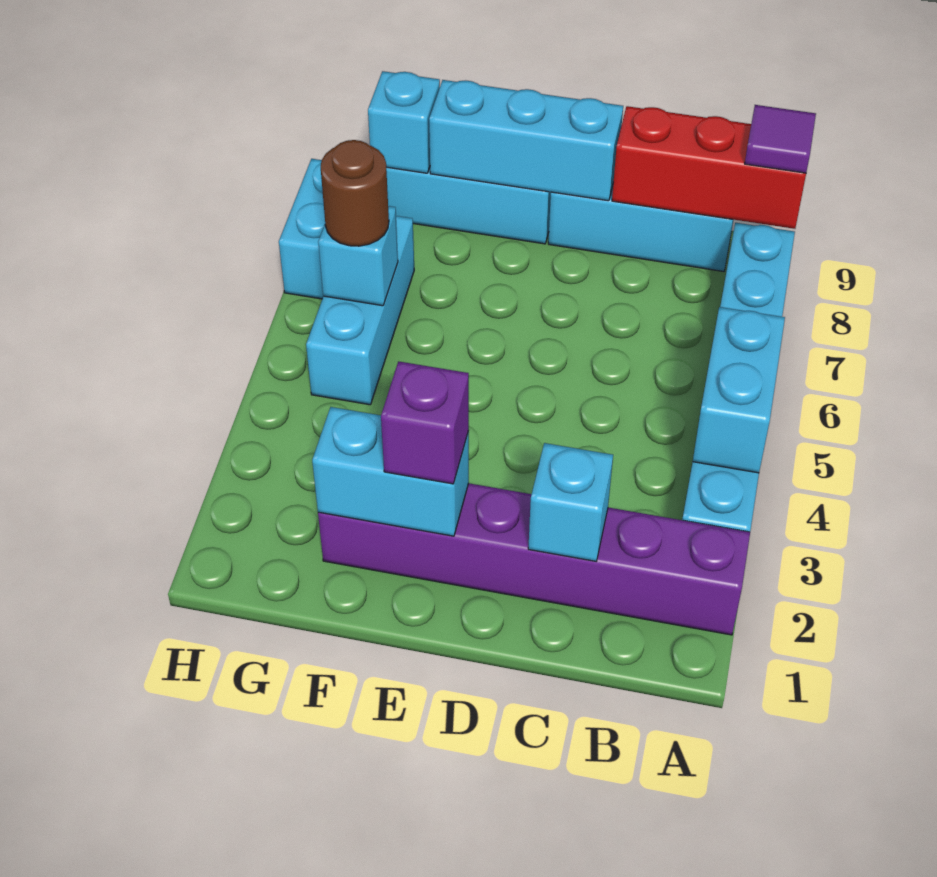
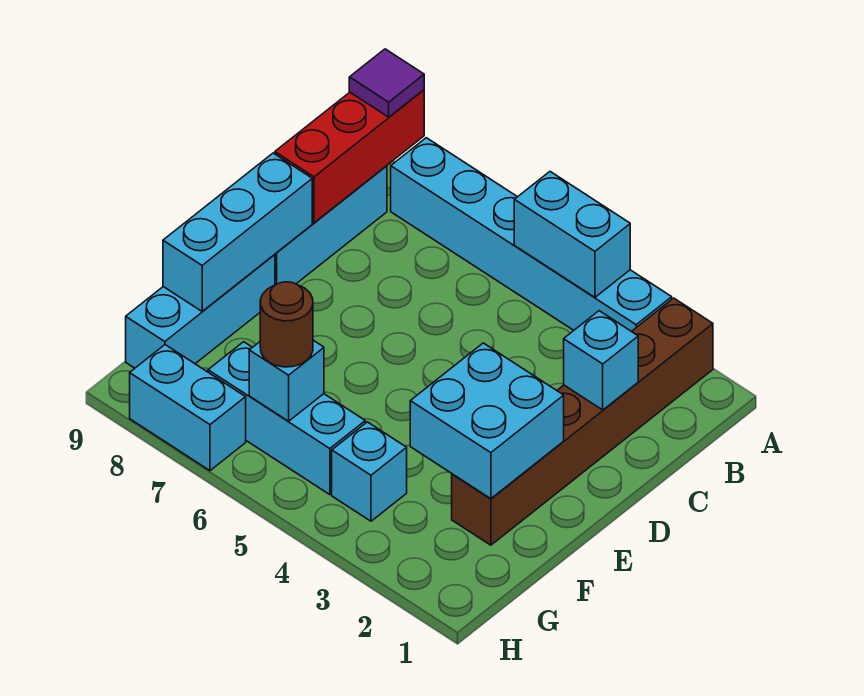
purple brick A2:F2 level 1 -> brown brick A2:F2 level 1
cyan brick E2:F2 level 2 -> cyan brick E2:F3 level 2
purple brick E2 level 3 -> none
cyan brick G9 level 2 -> cyan brick G4 level 1

